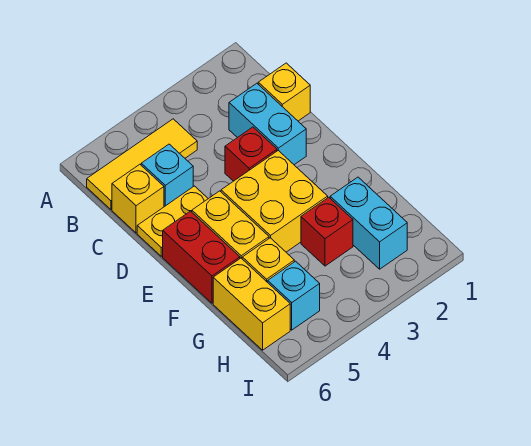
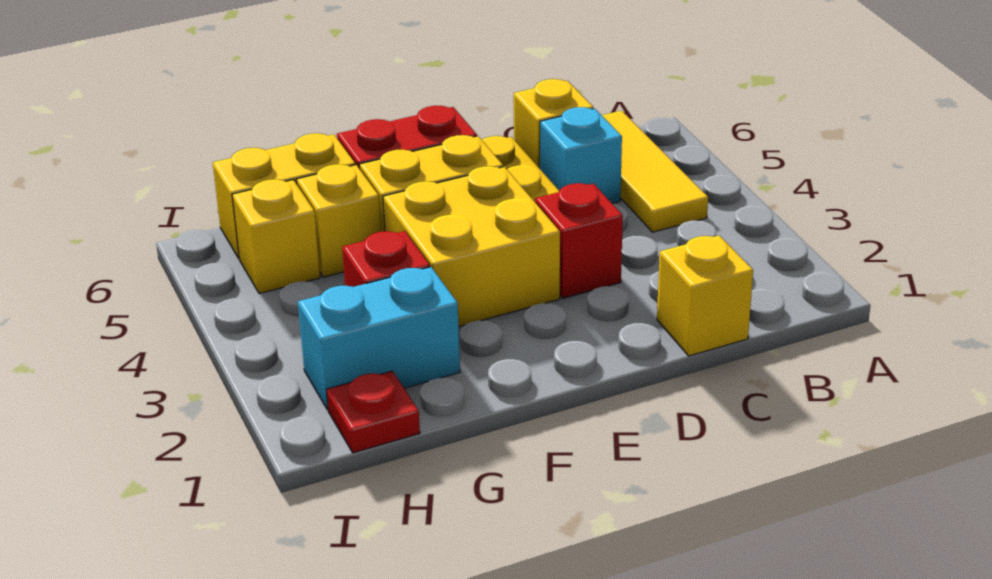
cyan brick C2:D2 level 1 -> none
none -> red plate H1 level 1
cyan brick H5 level 1 -> yellow brick H5 level 1

